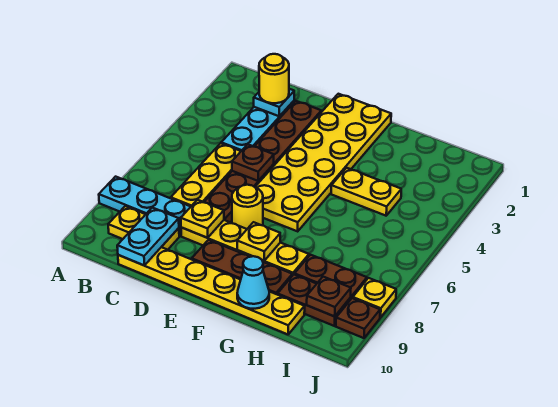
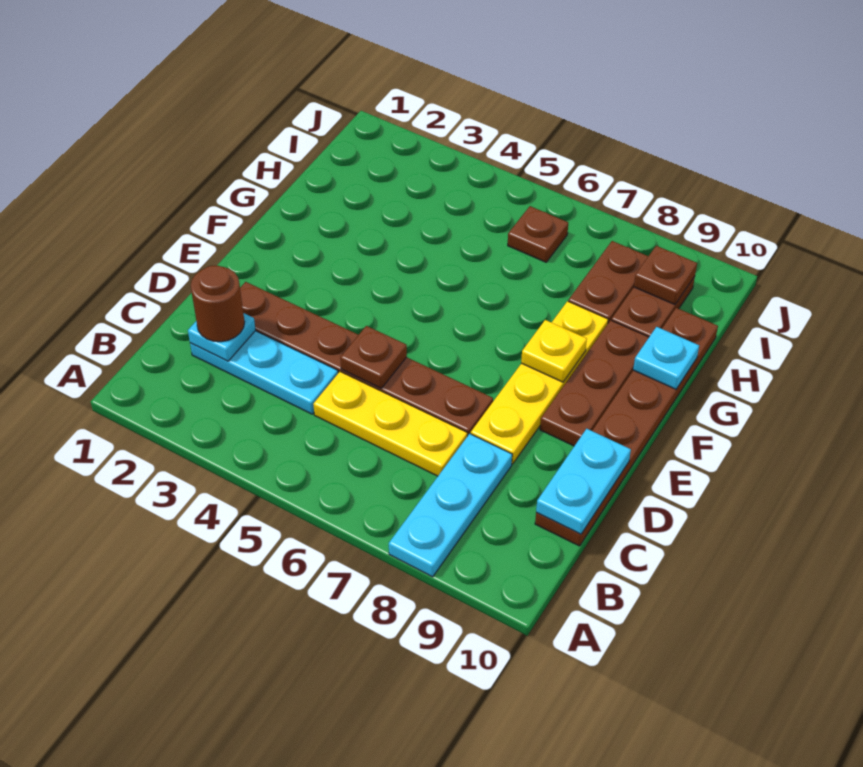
yellow plate B9:C9 level 1 -> none
yellow round brick C2 level 3 -> brown round brick C2 level 3
cyan plate C9:C10 level 2 -> cyan plate C10:D10 level 2
yellow plate C10:H10 level 1 -> brown plate C10:H10 level 1
yellow plate D8 level 2 -> none
yellow plate E1:F6 level 1 -> none
yellow round brick E7 level 1 -> none
yellow plate G4:H4 level 1 -> none
cyan cone G10 level 2 -> cyan plate G10 level 2
yellow plate J8 level 1 -> none
brown plate J9 level 1 -> brown plate I6 level 1

